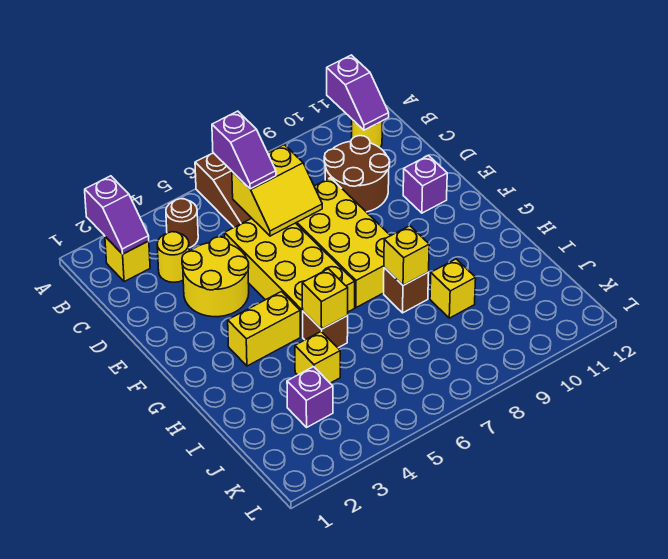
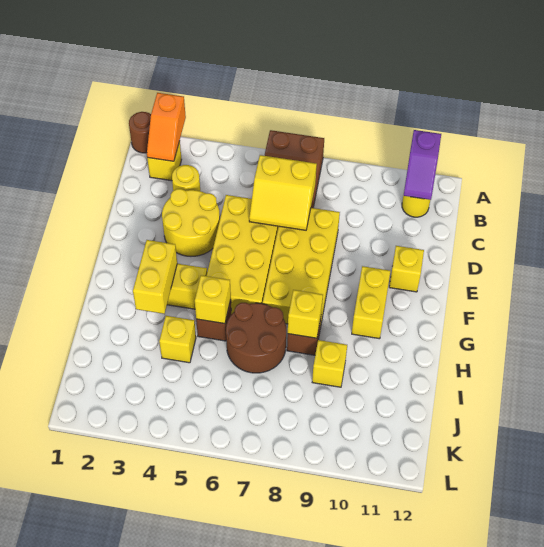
purple slope A2:B2 level 2 top A -> orange slope A2:B2 level 2 top A
brown round brick B4 level 1 -> brown round brick A1 level 1
purple slope B6:C6 level 3 top B -> none
brown round brick C9:D10 level 1 -> brown round brick H6:I7 level 1
purple brick E11 level 1 -> yellow brick E11 level 1
none -> yellow brick F10:G10 level 1
none -> yellow brick G3:H3 level 2
purple brick J3 level 1 -> none

